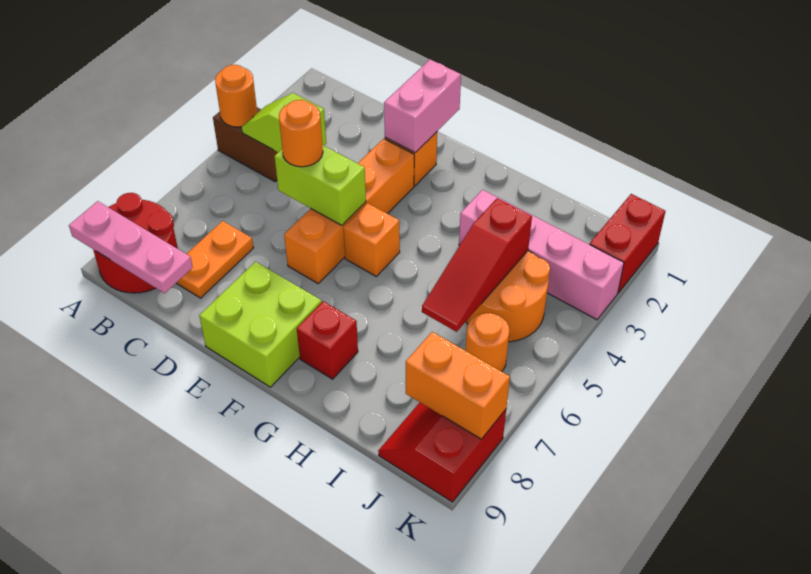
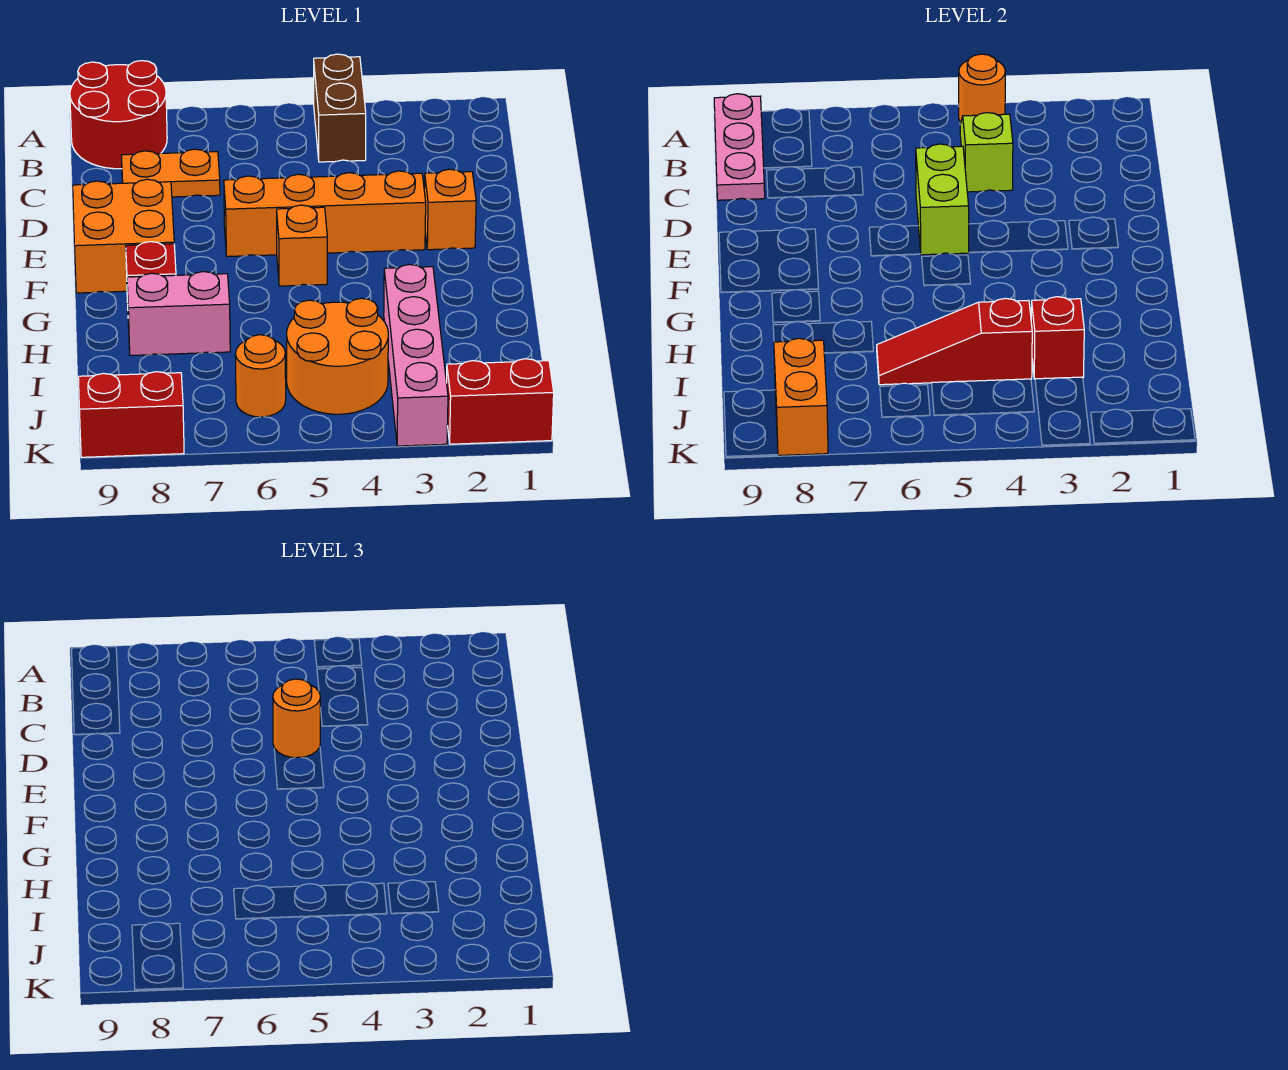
pink brick E1:E2 level 2 -> pink brick H7:H8 level 1
lime brick E8:F9 level 1 -> orange brick E8:F9 level 1
none -> red brick I3 level 2

